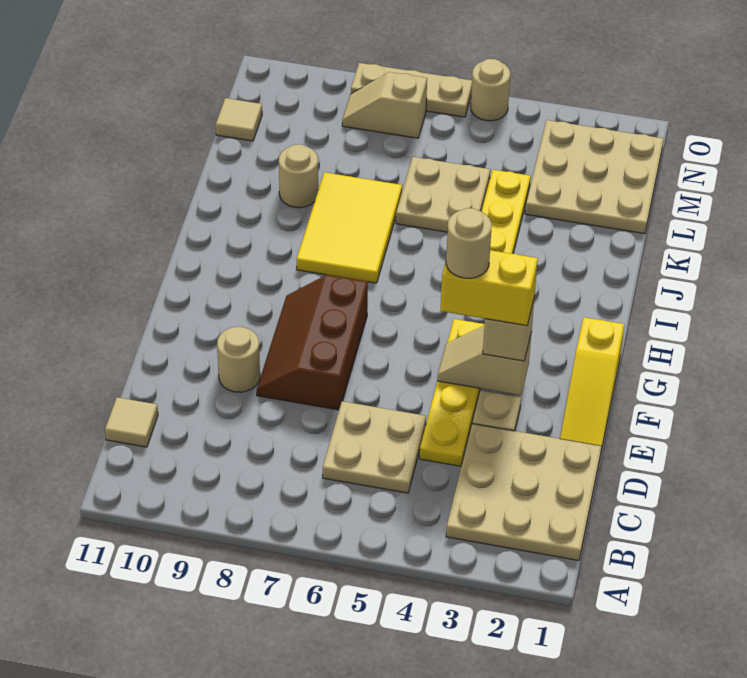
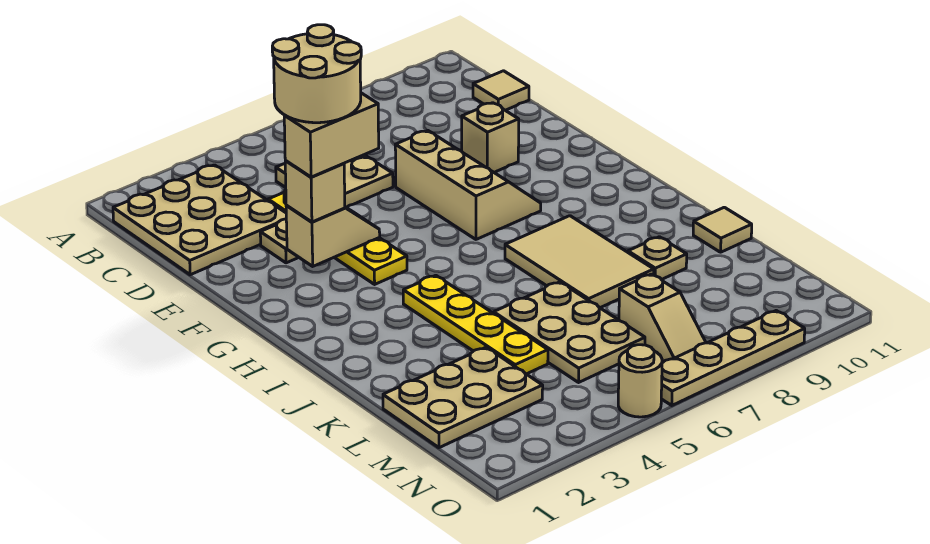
yellow slope E1:G1 level 1 top G -> none
brown slope E7:G8 level 1 top 7 -> tan slope E7:G8 level 1 top 7
tan round brick E9 level 1 -> tan brick E9 level 1
yellow brick F3:F4 level 4 -> tan brick F3:F4 level 4
tan round brick F4 level 5 -> tan round brick E3:F4 level 5
yellow tile I7:K8 level 1 -> tan tile I7:K8 level 1
tan plate K5:L6 level 1 -> tan plate K5:M6 level 1
tan round brick K9 level 1 -> tan plate K9 level 1
tan plate L1:N3 level 1 -> tan plate L1:M3 level 1
tan tile M11 level 1 -> tan tile K11 level 1
tan slope N7:N8 level 1 top 7 -> tan slope M7:N7 level 1 top M
tan plate O6:O8 level 1 -> tan plate O6:O9 level 1

